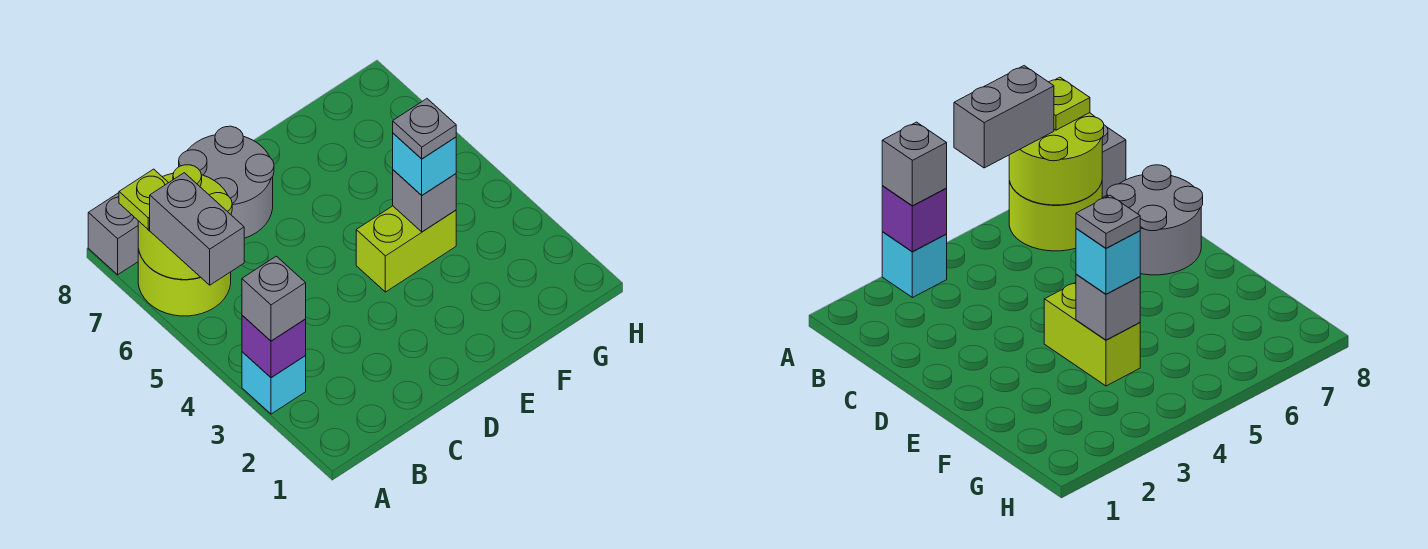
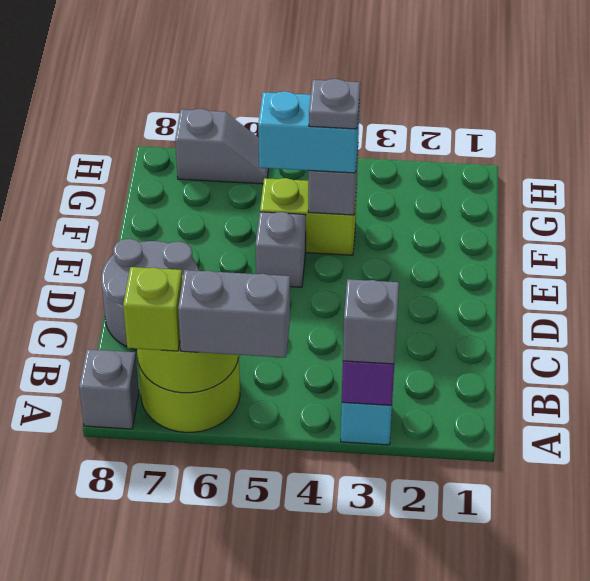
lime plate A7 level 3 -> lime brick A7 level 3
lime brick E4:F4 level 1 -> lime brick F4:F5 level 1
none -> grey brick E5 level 1
cyan brick F4 level 3 -> cyan brick F4:F5 level 3
none -> grey slope H6:H7 level 1 top 7

